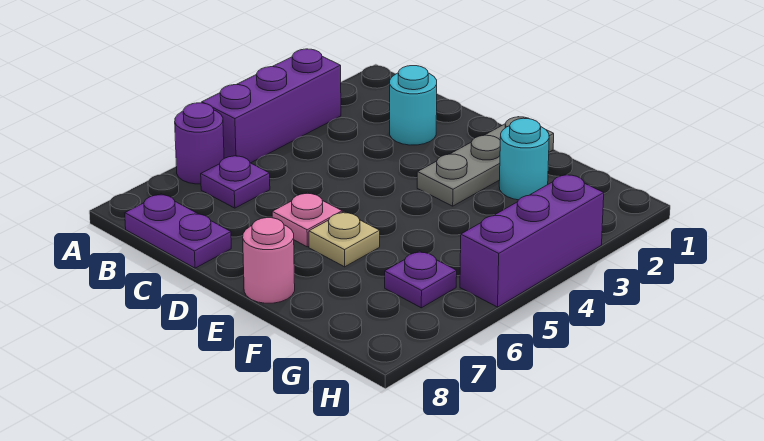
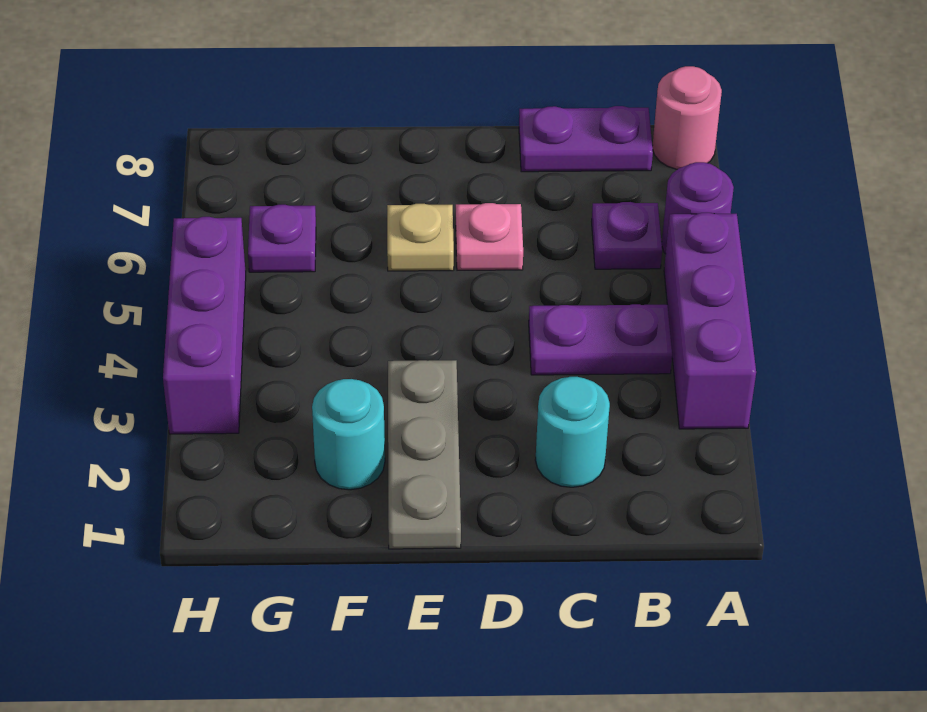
none -> purple plate B4:C4 level 1
pink round brick E8 level 1 -> pink round brick A8 level 1

